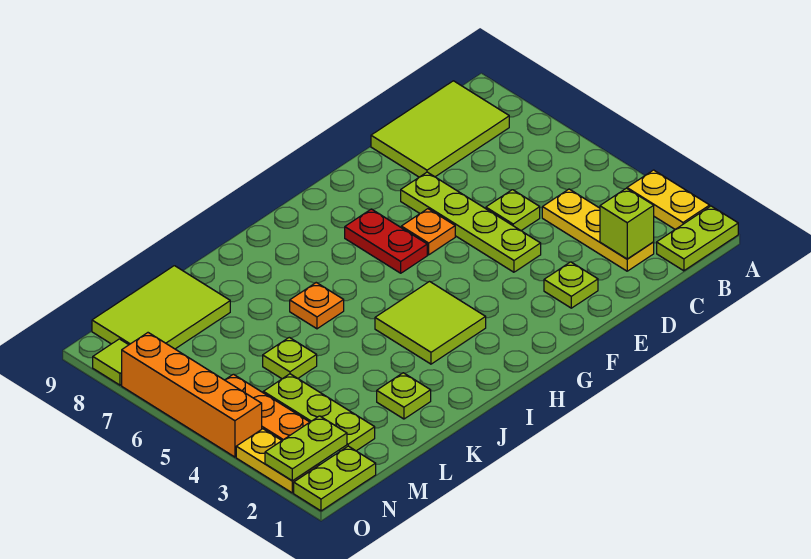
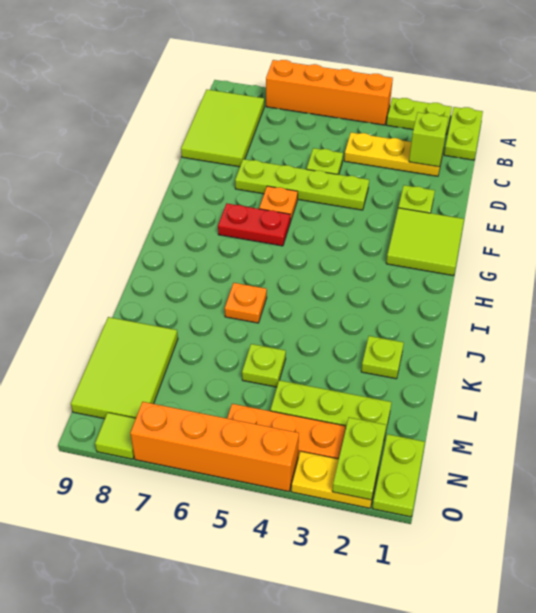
yellow plate A2:A3 level 1 -> lime plate A2:A3 level 1
none -> orange brick A4:A7 level 1
lime tile H3:I4 level 1 -> lime tile F1:G2 level 1

